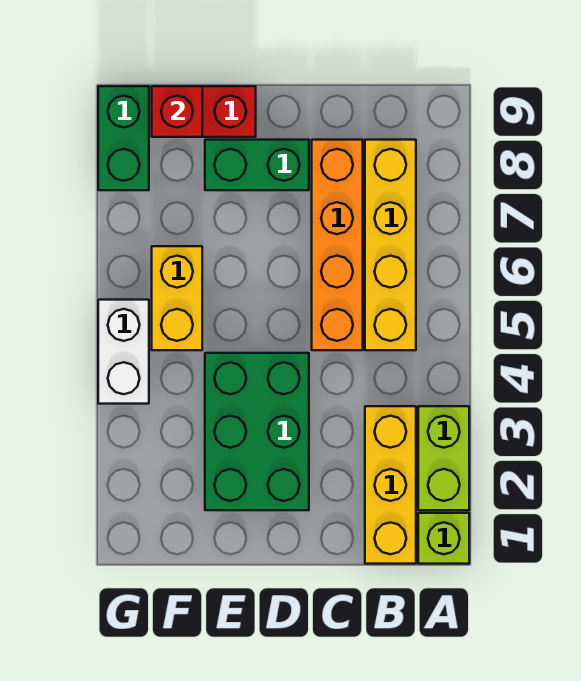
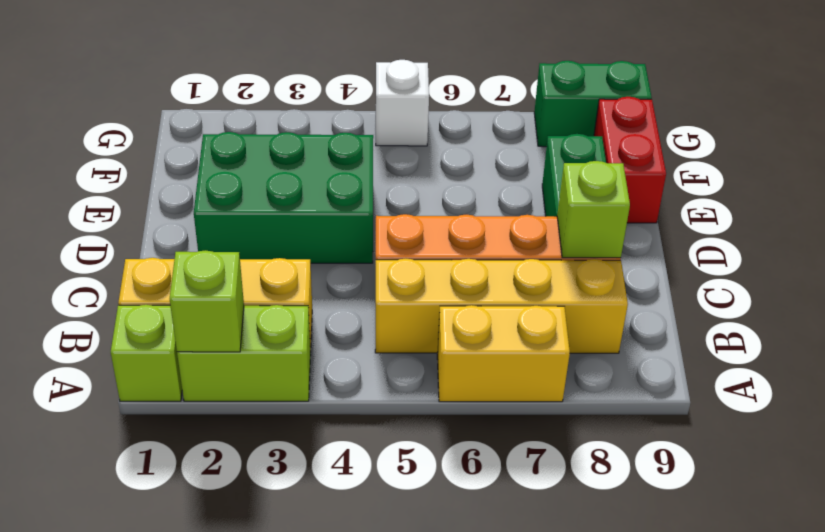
none -> lime brick A2 level 2
none -> lime brick C8 level 2
yellow brick F5:F6 level 1 -> yellow brick A6:A7 level 1
red brick F9 level 2 -> none
white brick G4:G5 level 1 -> white brick G5 level 1

